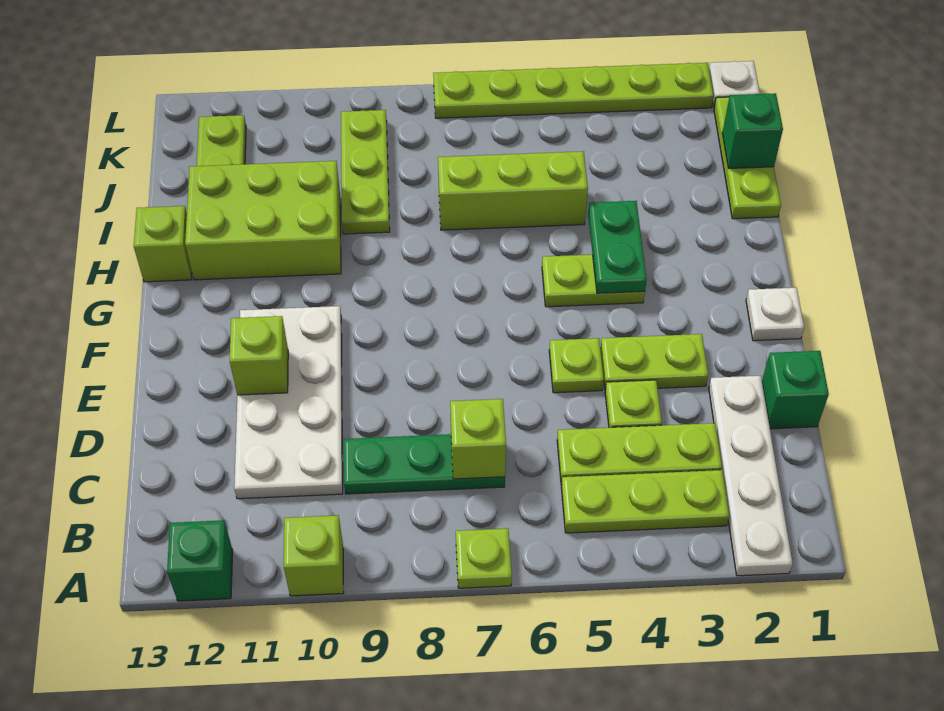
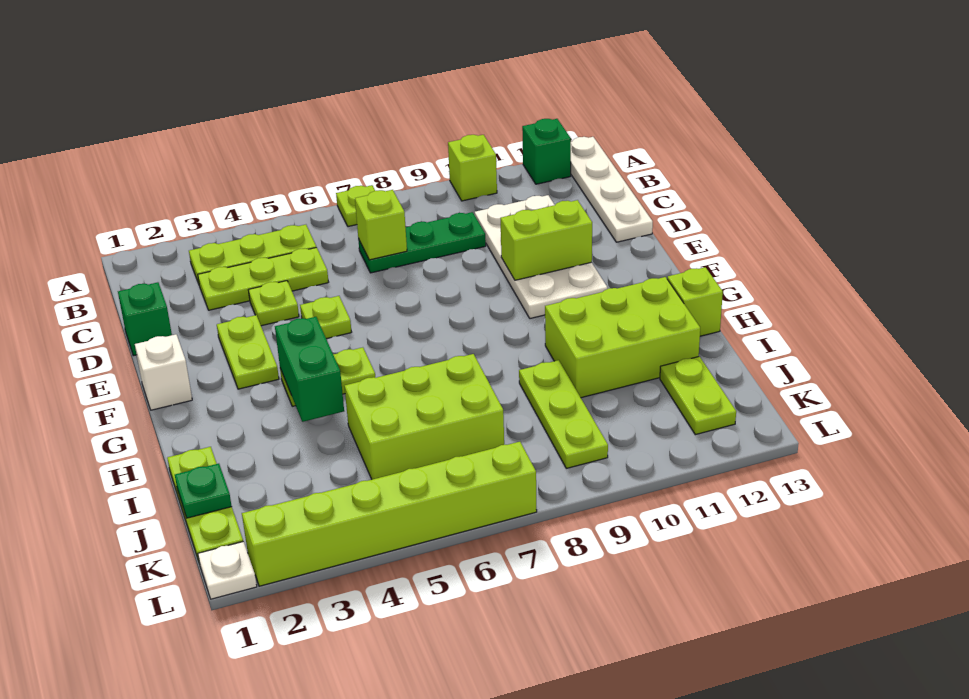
white plate A2:D2 level 1 -> white plate A13:D13 level 1
lime plate E3:E4 level 1 -> lime plate E3:F3 level 1
lime brick E11 level 2 -> lime brick E10:E11 level 2
white plate F1 level 1 -> white brick F1 level 1
green plate G4:H4 level 2 -> green brick G4:H4 level 2
lime brick I5:I7 level 1 -> lime brick I5:J7 level 1
green brick J1 level 2 -> green plate J1 level 2
lime plate L2:L7 level 1 -> lime brick L2:L7 level 1

